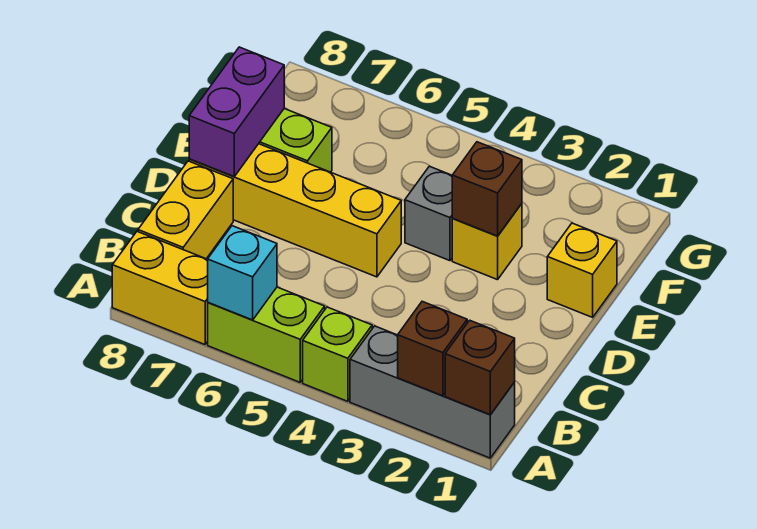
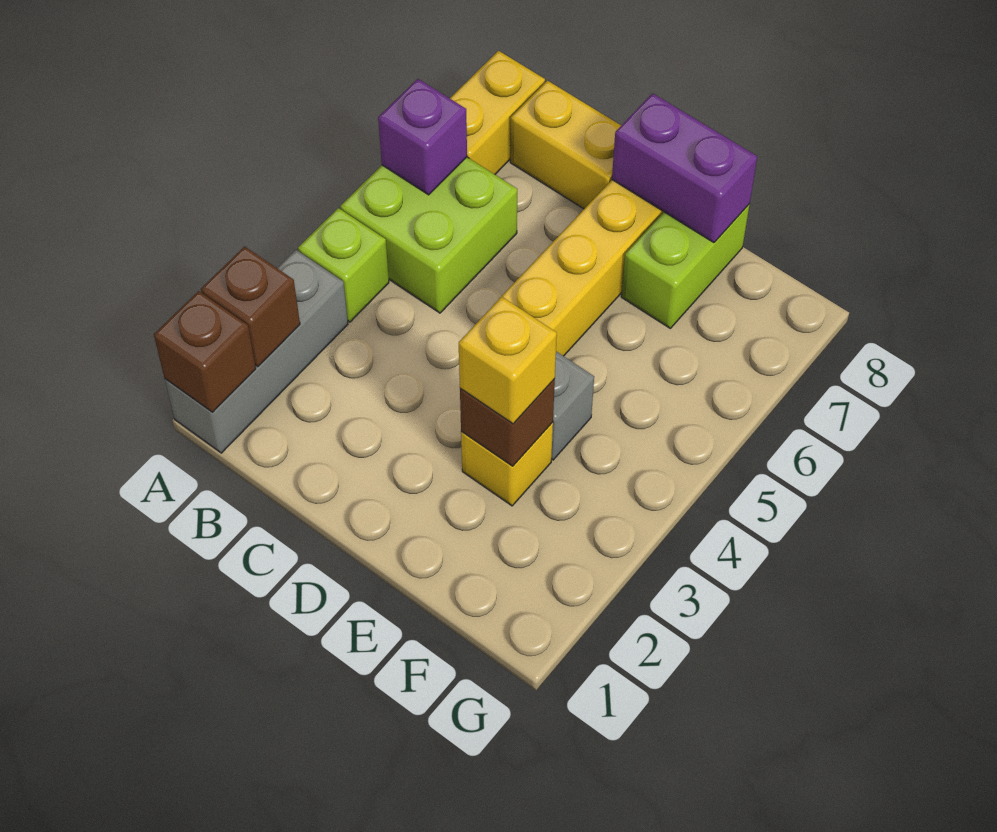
lime brick A5:A6 level 1 -> lime brick A5:B6 level 1
cyan brick A6 level 2 -> purple brick A6 level 2
yellow brick E1 level 1 -> yellow brick E3 level 3

